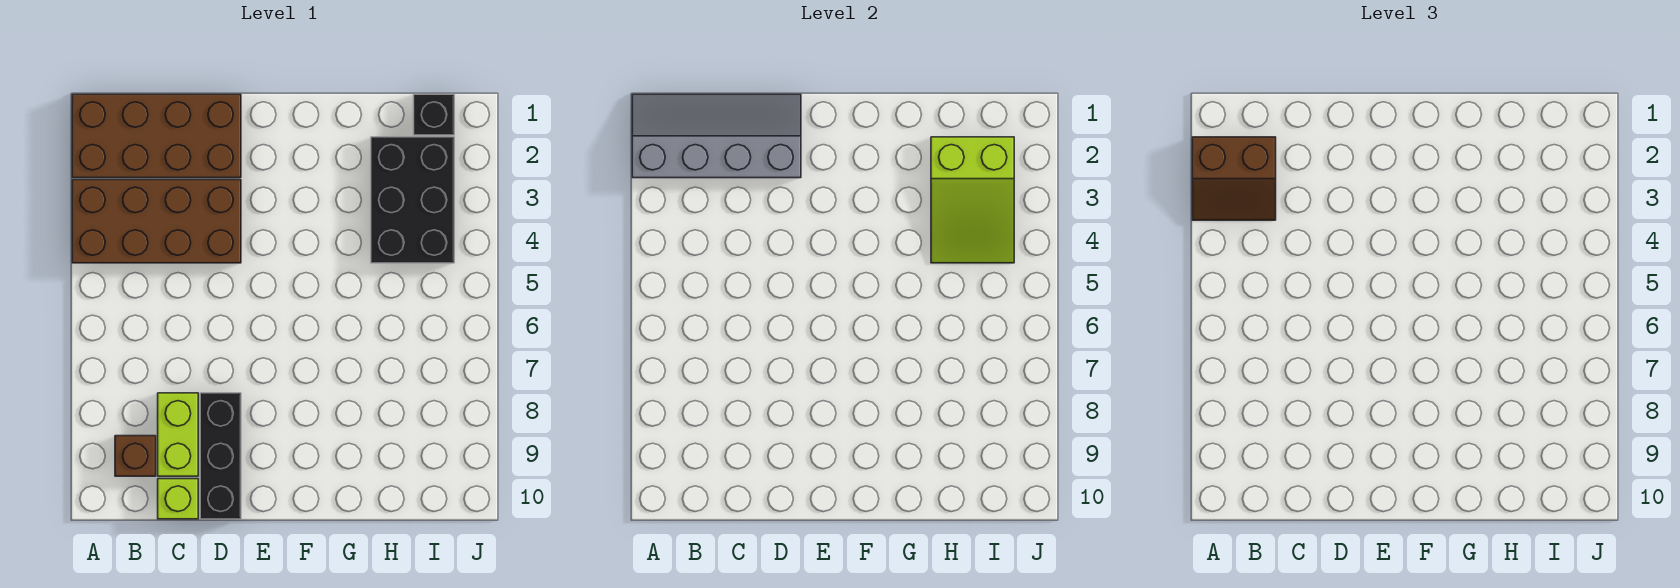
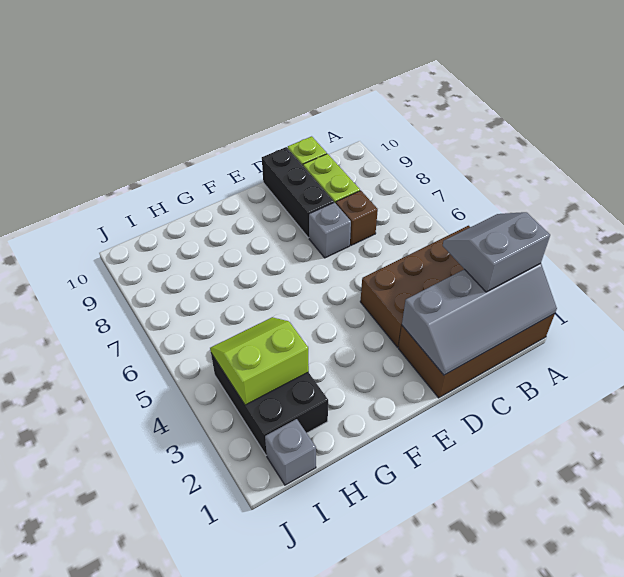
brown slope A2:B3 level 3 top 2 -> grey slope A2:B3 level 3 top 2
brown brick B9 level 1 -> brown brick C7 level 1
none -> grey brick D7 level 1
lime slope H2:I4 level 2 top 2 -> lime slope H3:I4 level 2 top 3
black brick I1 level 1 -> grey brick I1 level 1

